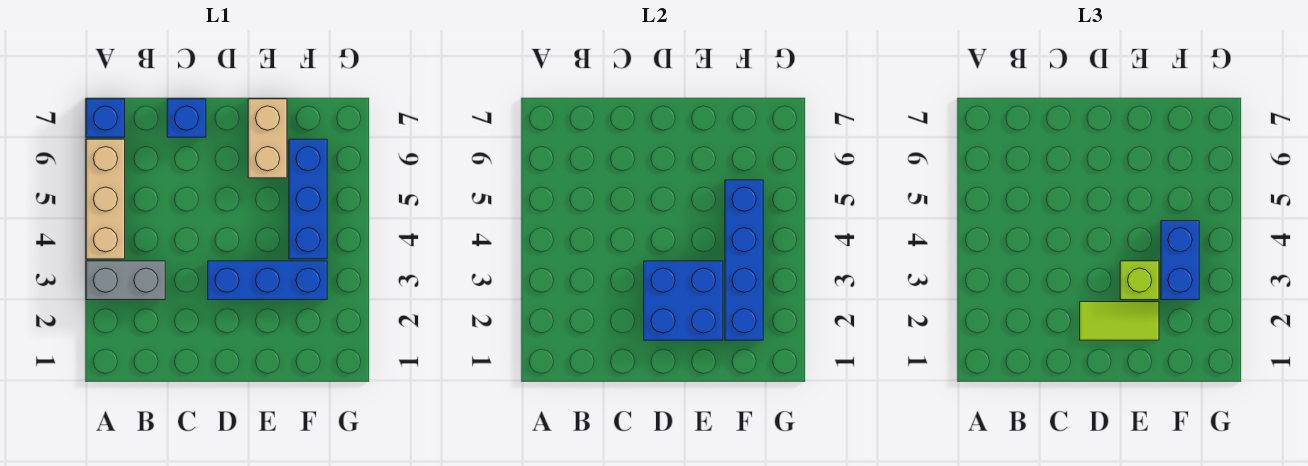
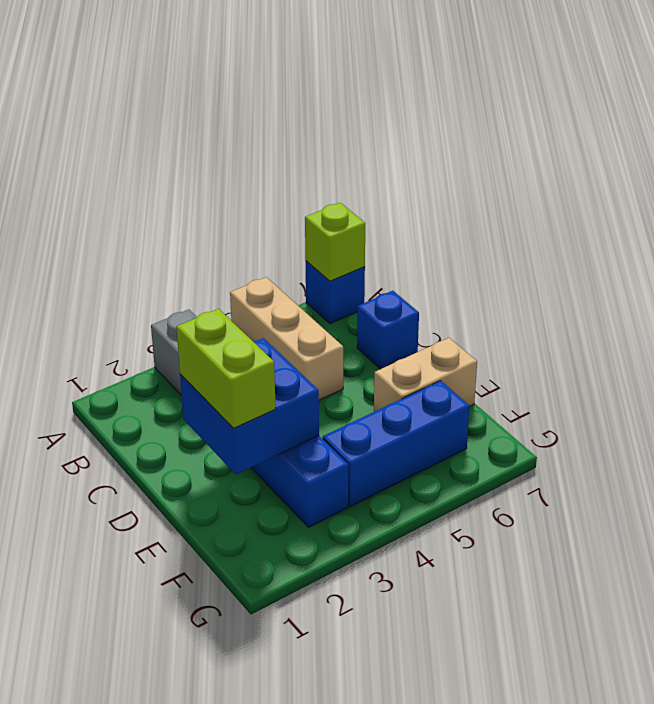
tan brick A4:A6 level 1 -> tan brick A5:C5 level 1
lime tile D2:E2 level 3 -> lime brick D2:E2 level 3
lime brick E3 level 3 -> lime brick A7 level 2
blue brick F2:F5 level 2 -> none
blue brick F3:F4 level 3 -> none

